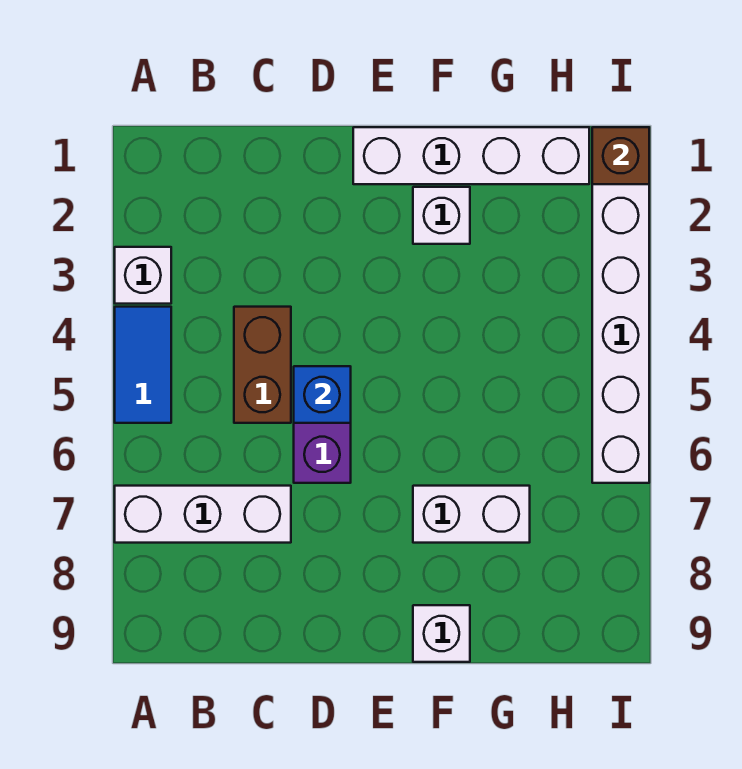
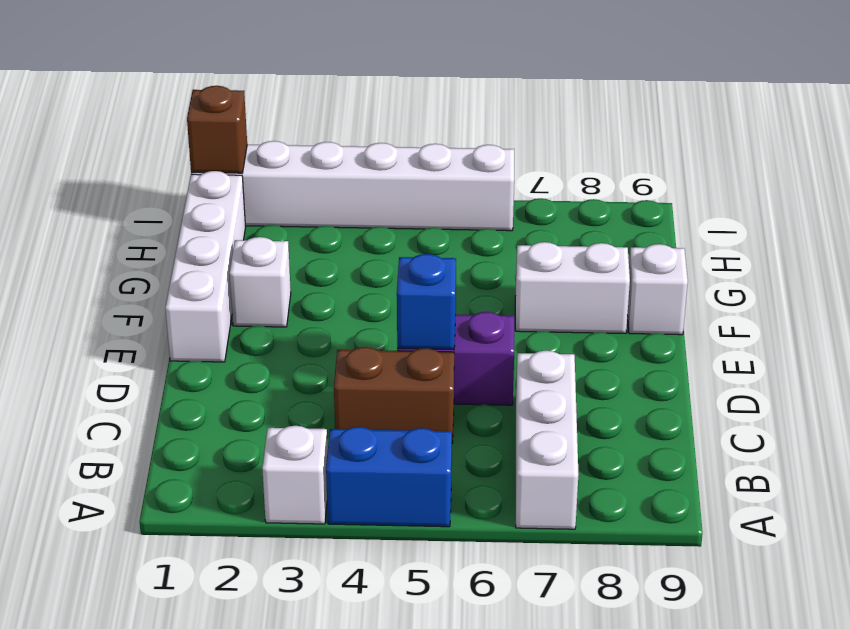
blue tile A4:A5 level 1 -> blue brick A4:A5 level 1
white brick F7:G7 level 1 -> white brick F7:F8 level 1

